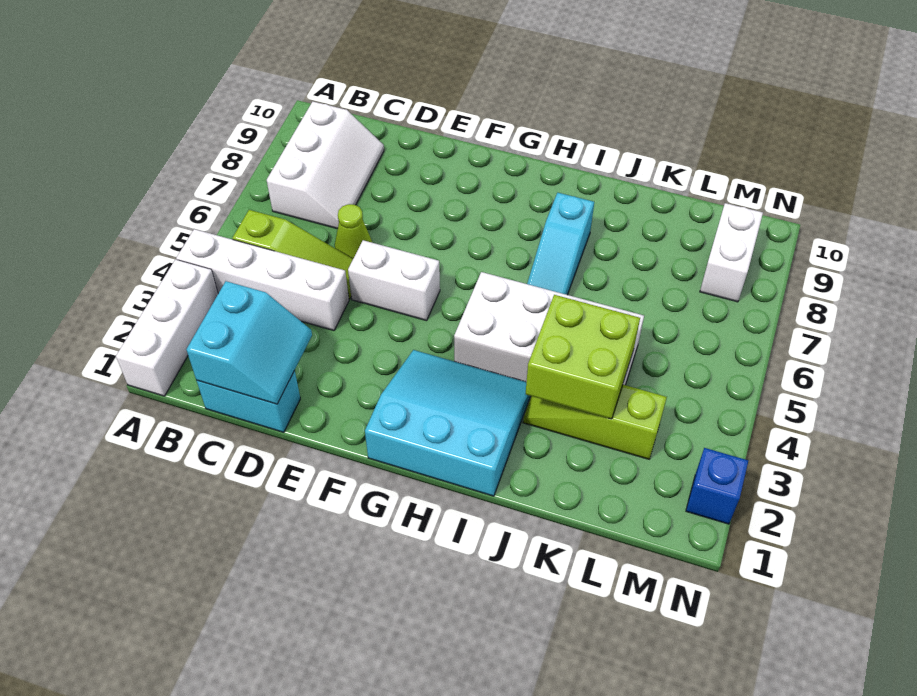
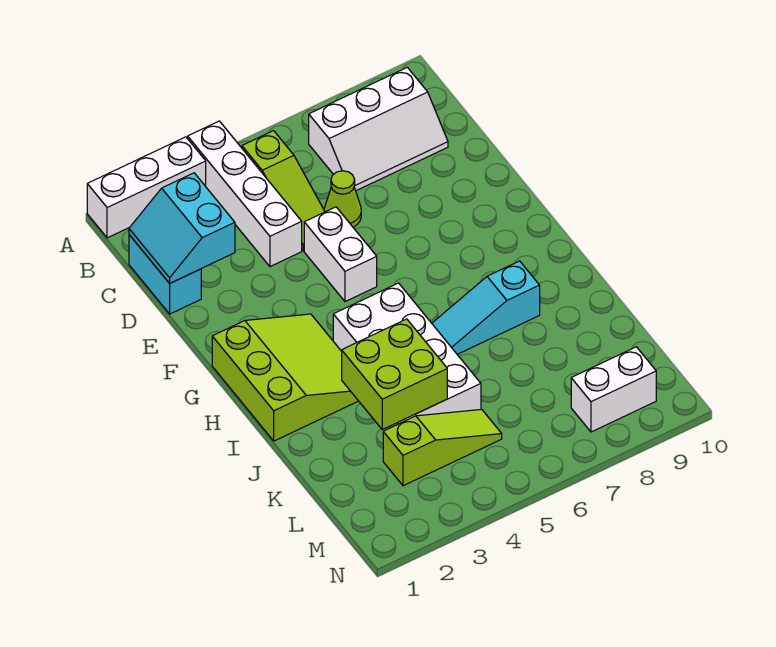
cyan slope C1:D2 level 2 top C -> cyan slope C1:D2 level 2 top 2
cyan slope G1:I3 level 1 top 1 -> lime slope G1:I3 level 1 top 1
lime slope J3:L3 level 1 top L -> lime slope L3:L5 level 1 top 3
blue brick N2 level 1 -> none

